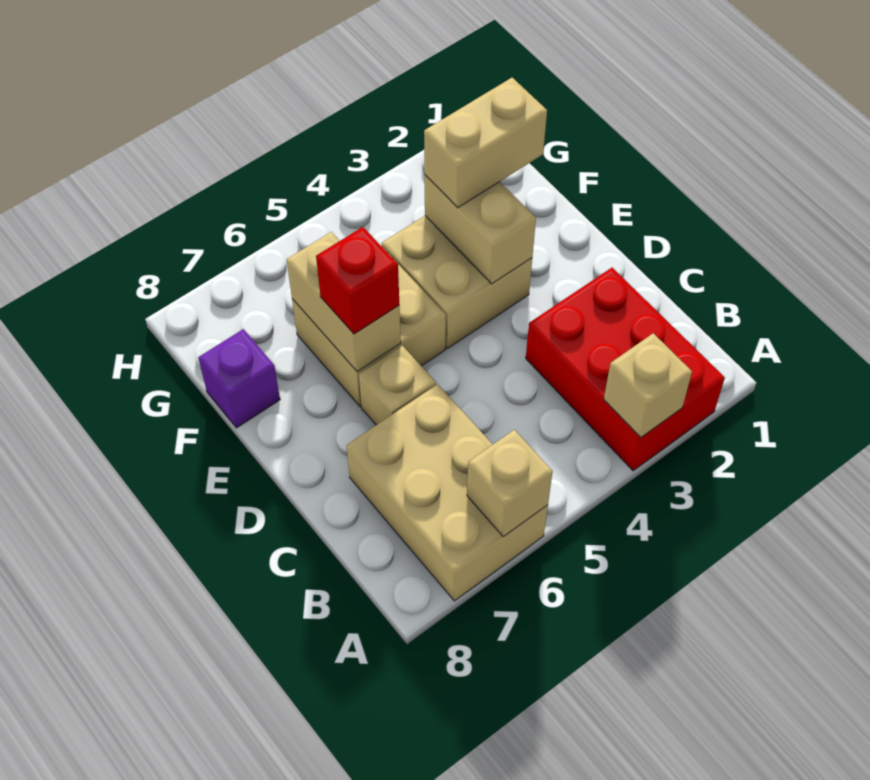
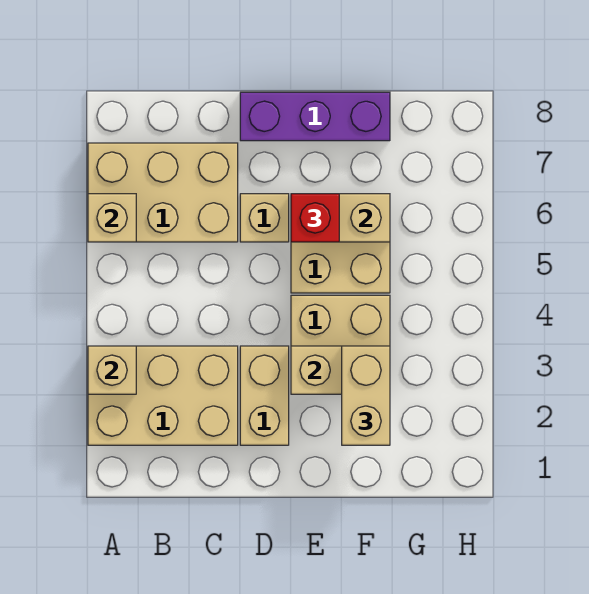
red brick A2:C3 level 1 -> tan brick A2:C3 level 1
none -> tan brick D2:D3 level 1
purple brick F8 level 1 -> purple brick D8:F8 level 1

